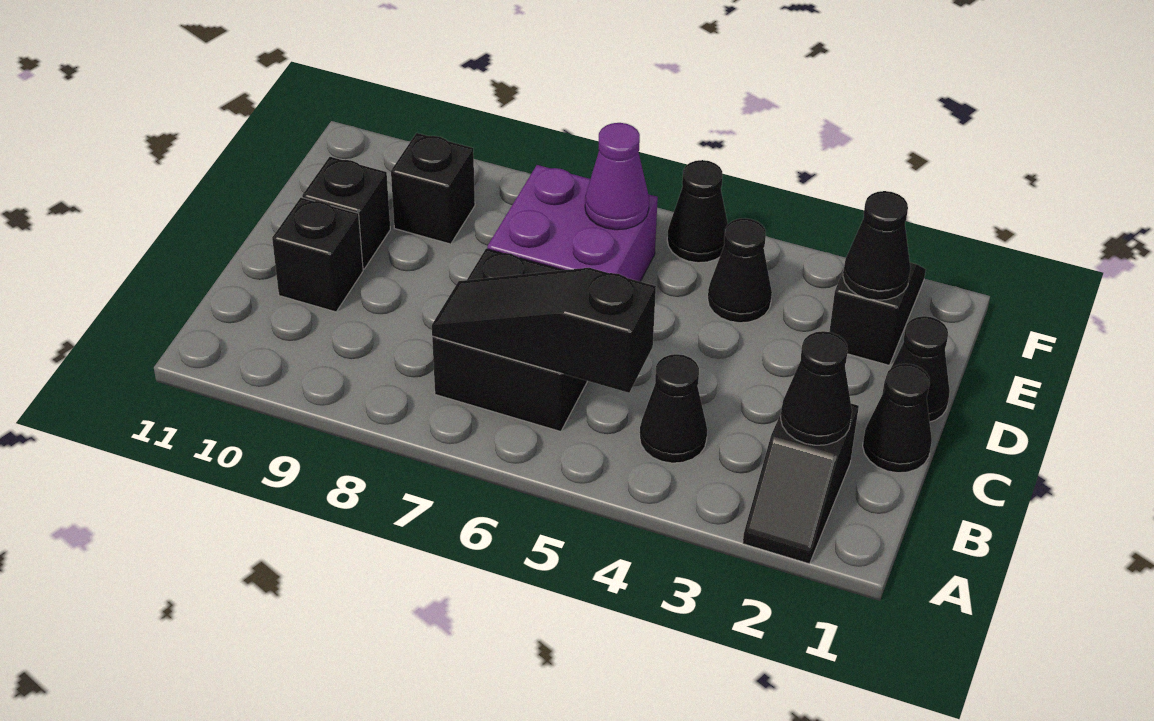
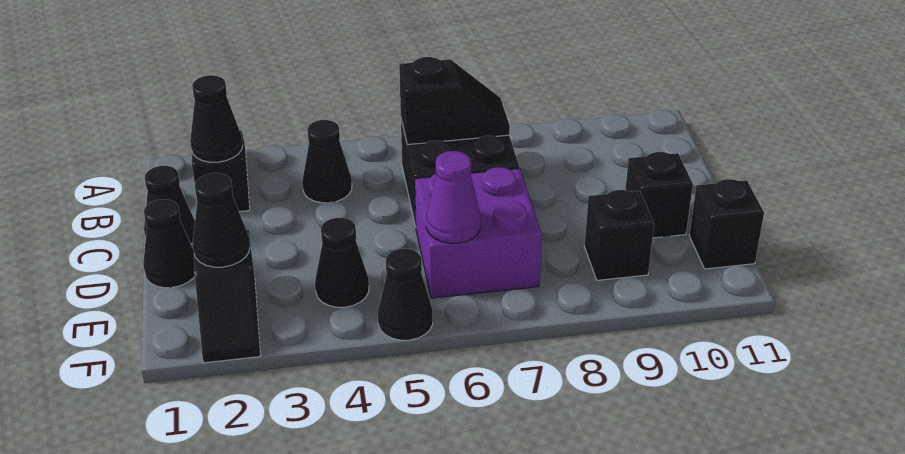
black slope B5:B7 level 2 top 5 -> black slope B6:B7 level 2 top 6
black brick C10 level 1 -> black brick E11 level 1

